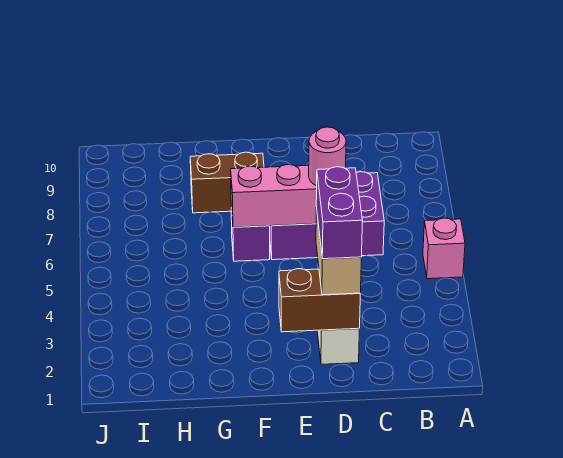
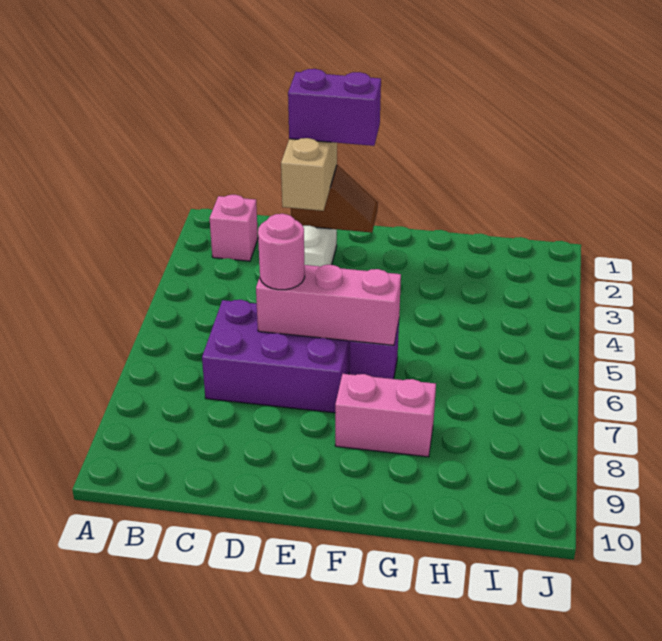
pink brick A5 level 1 -> pink brick B2 level 1
brown brick D2:E2 level 2 -> brown slope D2:E2 level 2 top D
purple brick D2:D3 level 4 -> purple brick D2:E2 level 4
brown brick F8:G8 level 1 -> pink brick F8:G8 level 1

